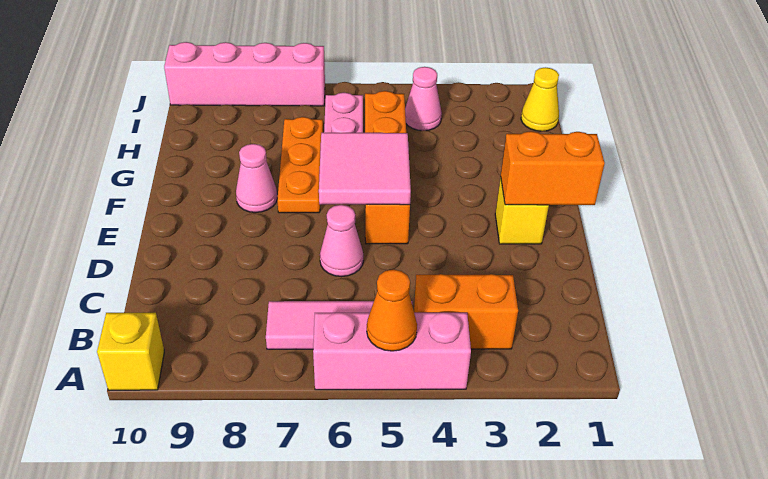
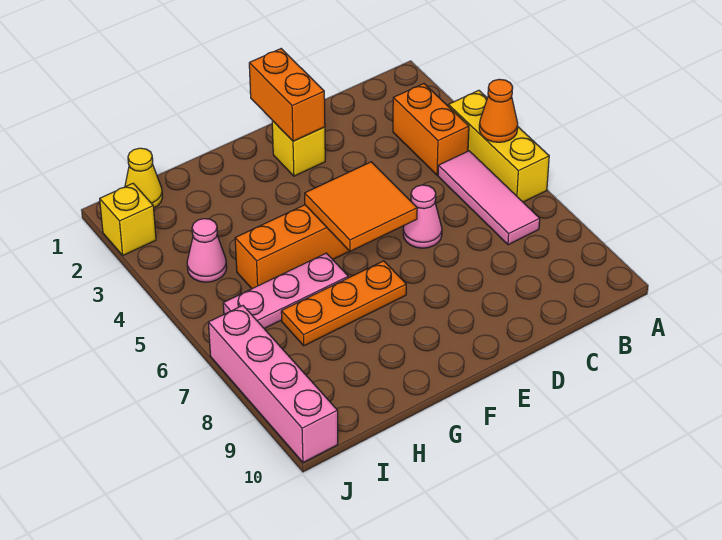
pink brick A4:A6 level 1 -> yellow brick A4:A6 level 1
yellow brick A10 level 1 -> yellow brick J2 level 1
pink tile E5:F6 level 2 -> orange tile E5:F6 level 2
pink cone F8 level 1 -> none

